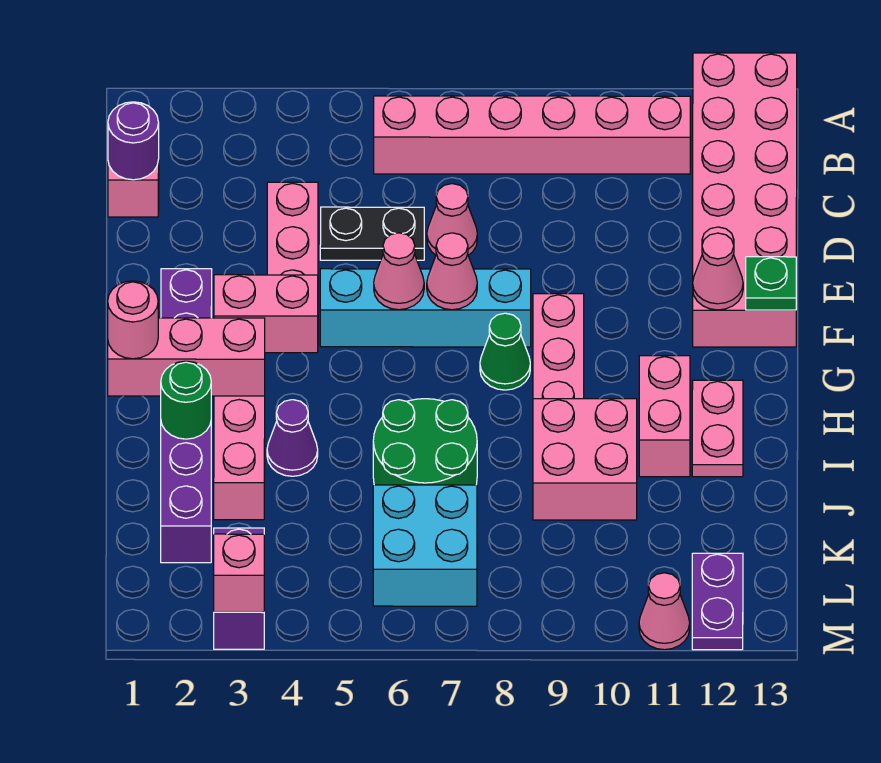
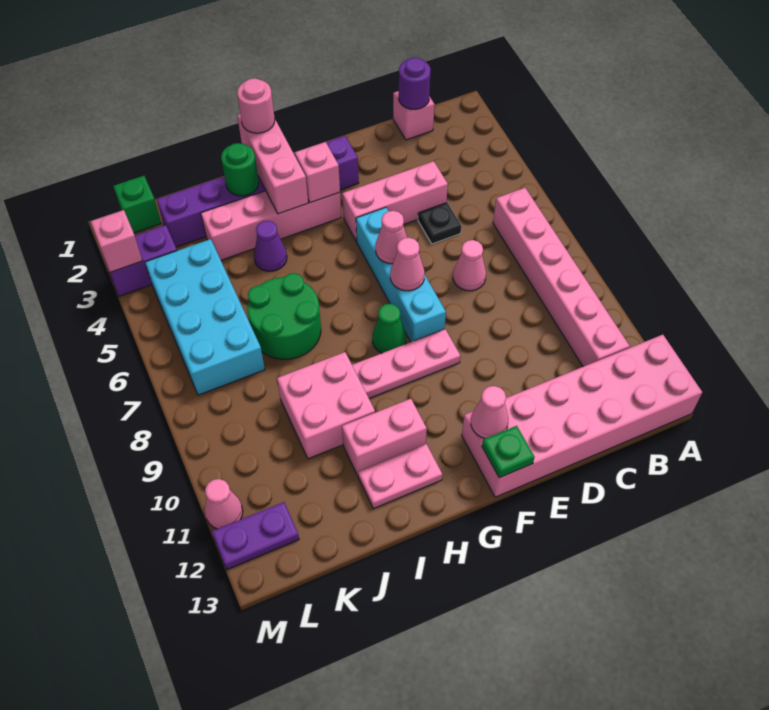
black plate D5:D6 level 1 -> black plate D5 level 1
pink brick G3:G4 level 2 -> pink brick G3 level 2
cyan brick K6:L7 level 1 -> cyan brick K4:L7 level 1
none -> green brick L1 level 1

